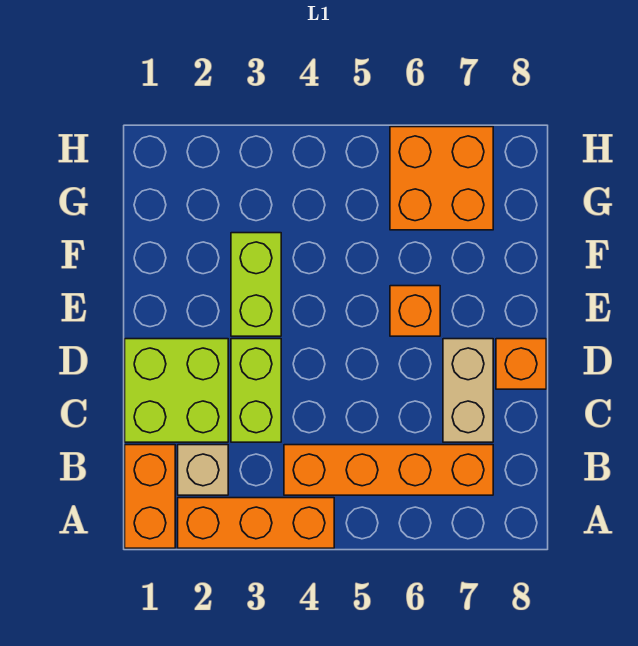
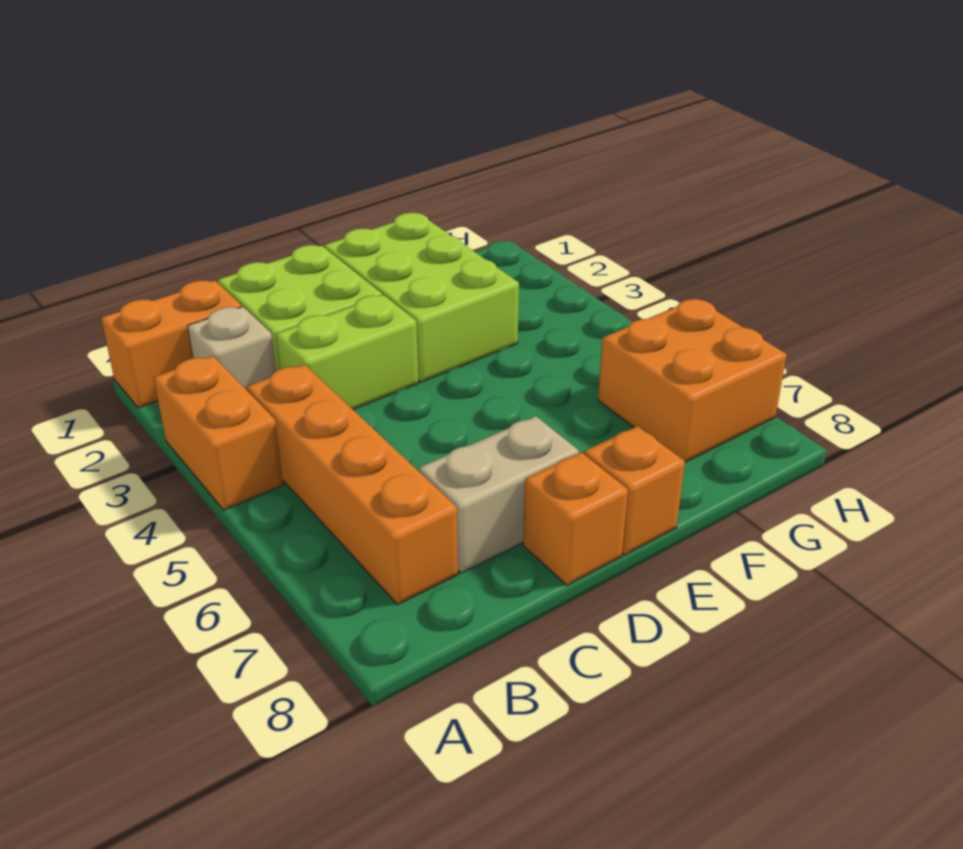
orange brick A2:A4 level 1 -> orange brick A3:A4 level 1
lime brick E3:F3 level 1 -> lime brick E1:F3 level 1
orange brick E6 level 1 -> orange brick E8 level 1

